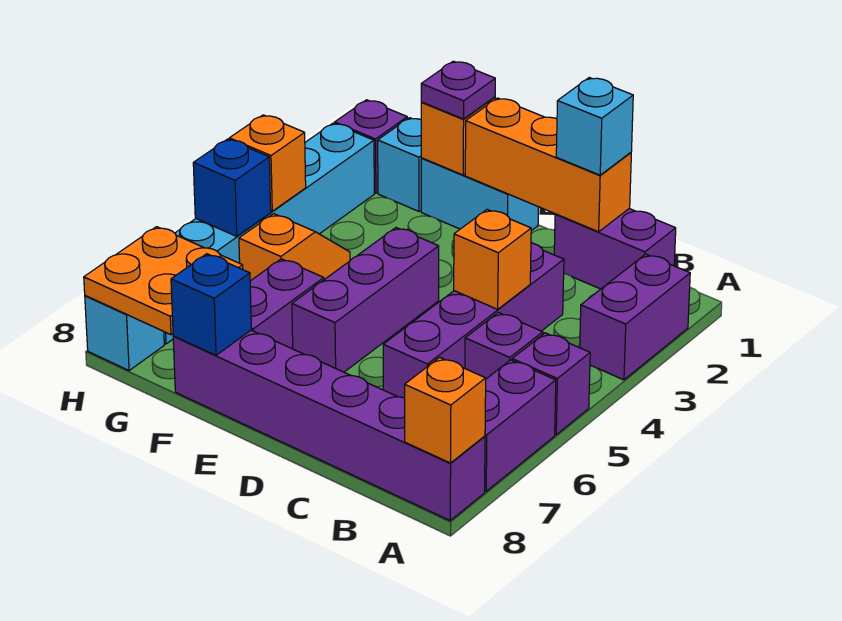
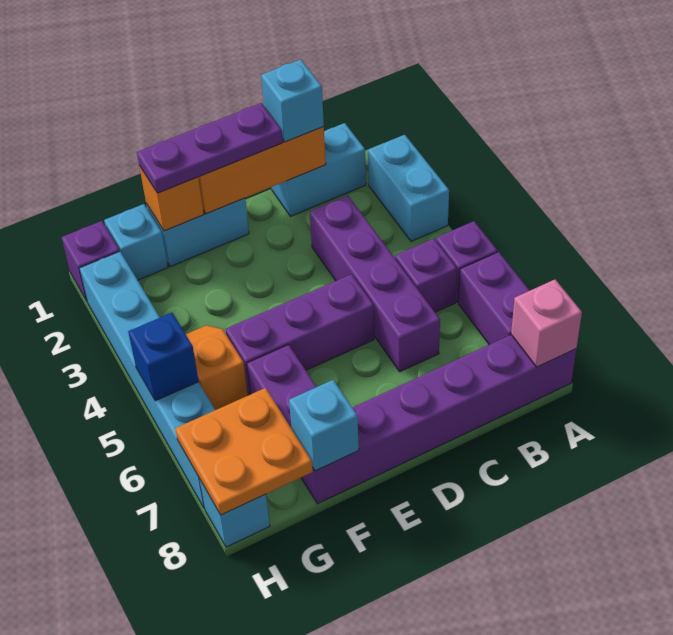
purple brick A2:A3 level 1 -> cyan brick A2:A3 level 1
orange brick A8 level 2 -> pink brick A8 level 2
purple brick B1:C1 level 1 -> cyan brick B1:C1 level 1
orange brick C4 level 2 -> none
purple brick E4:E6 level 1 -> purple brick D5:F5 level 1
purple plate F1 level 3 -> purple plate D1:F1 level 3
blue brick F8 level 2 -> cyan brick F8 level 2
orange brick H4 level 2 -> none

